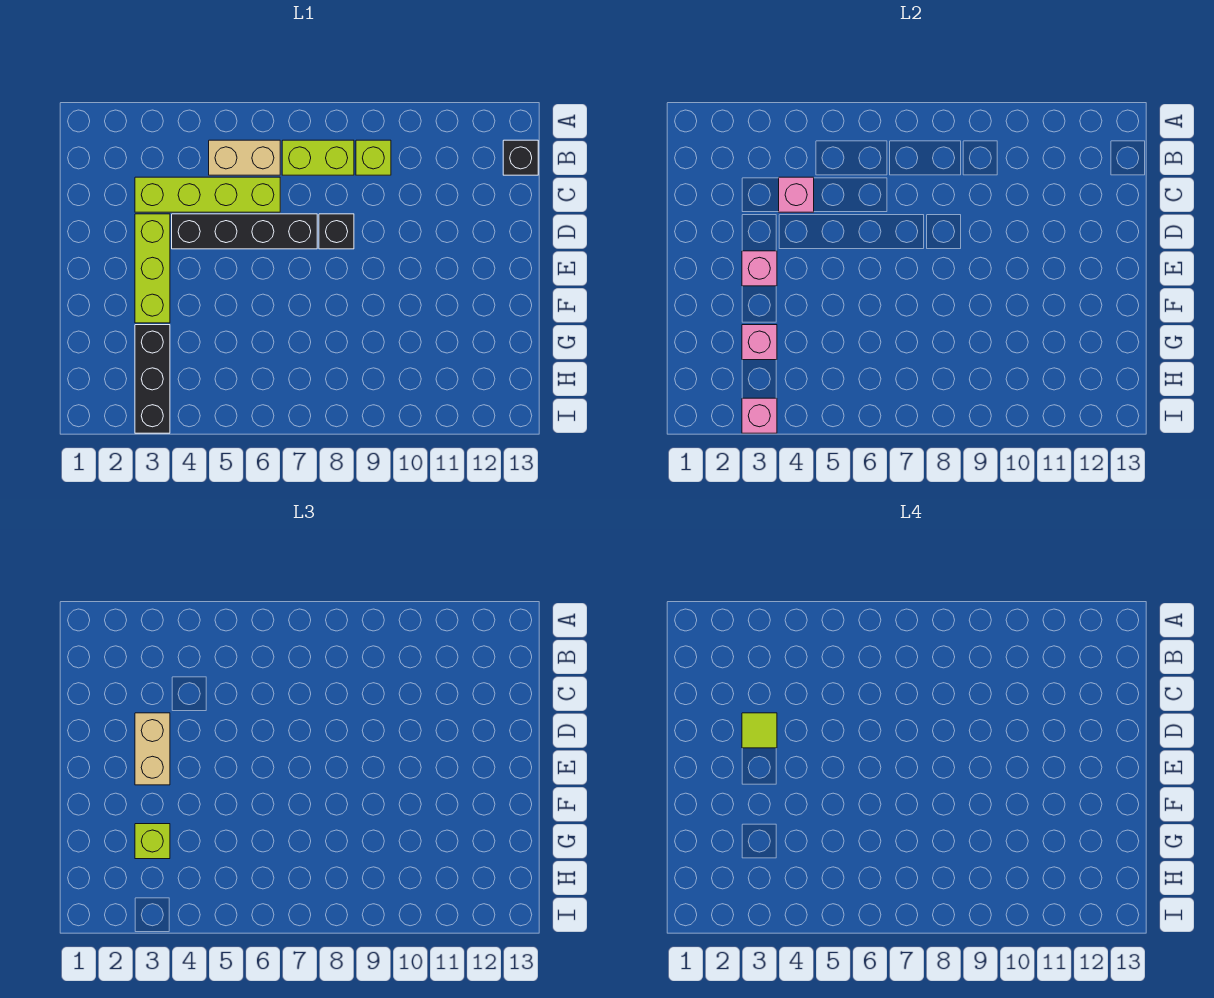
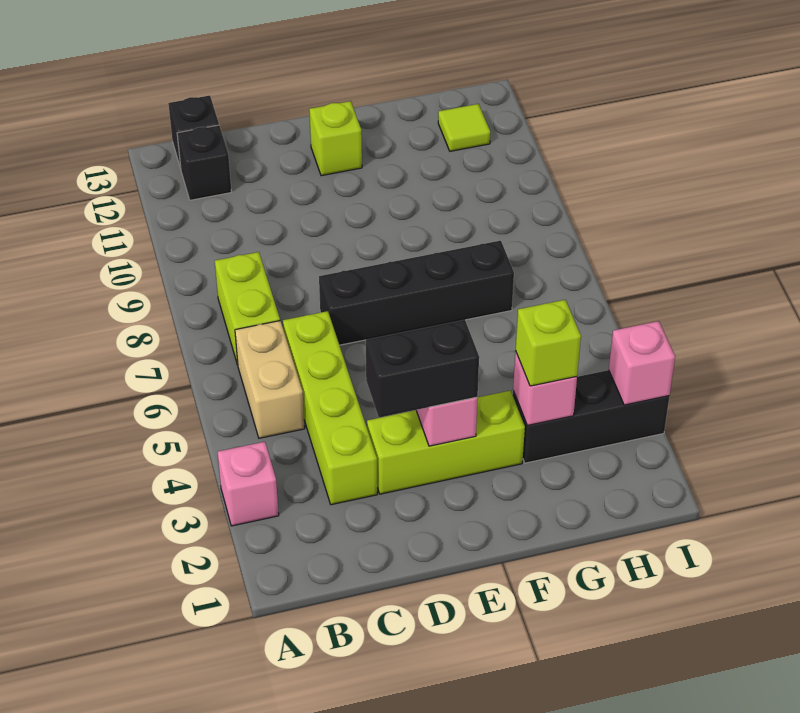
lime brick B9 level 1 -> lime brick E12 level 1
pink brick C4 level 2 -> pink brick A3 level 1
tan brick D3:E3 level 3 -> black brick D3:E3 level 3
lime tile D3 level 4 -> lime tile H12 level 1
black brick D4:D7 level 1 -> black brick D7:G7 level 1
black brick D8 level 1 -> black brick B12 level 1

